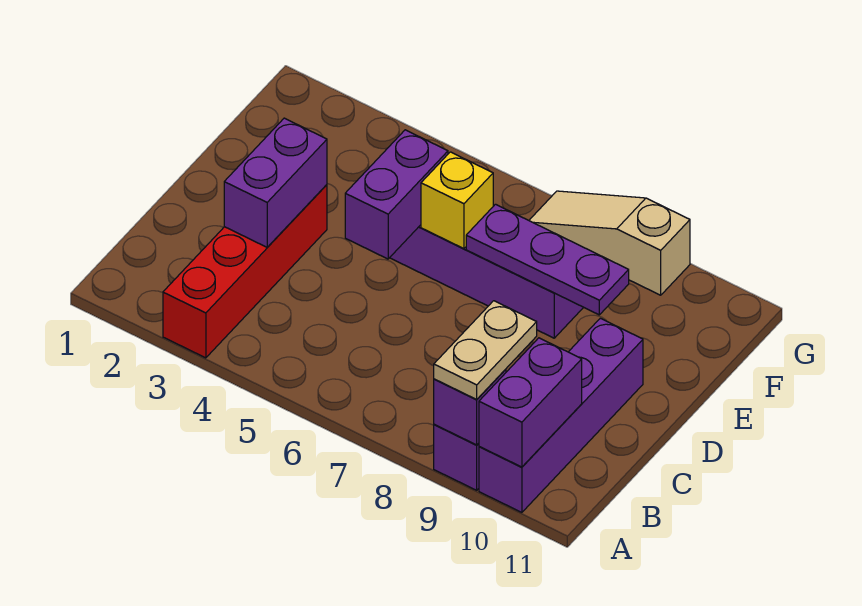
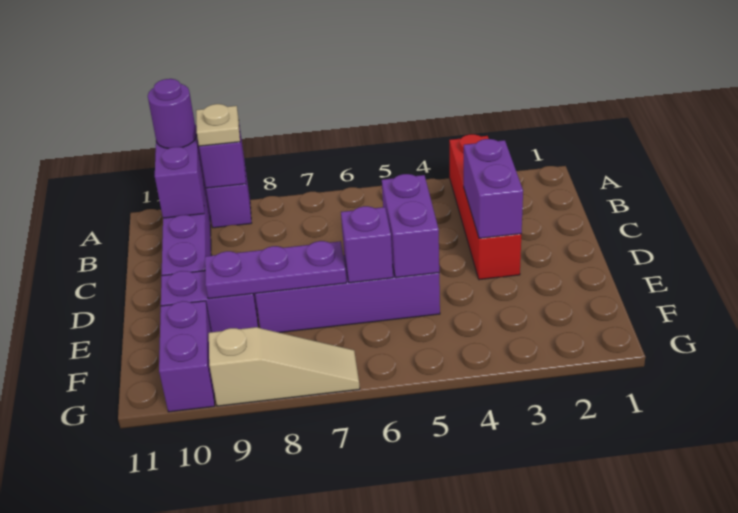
tan plate A9:B9 level 3 -> tan plate A9 level 3
none -> purple round brick A10 level 3
yellow brick E6 level 2 -> purple brick E6 level 2
none -> purple brick E9:E10 level 1
none -> purple brick F10:G10 level 1

